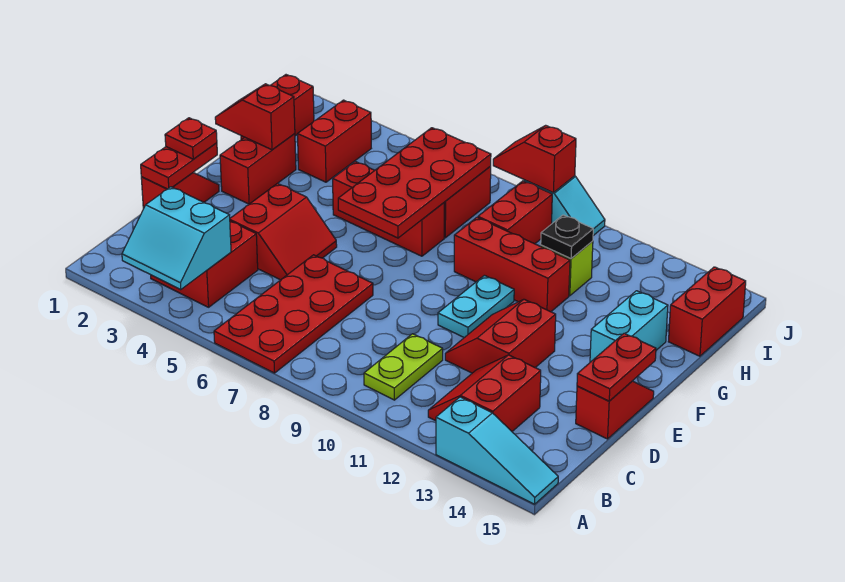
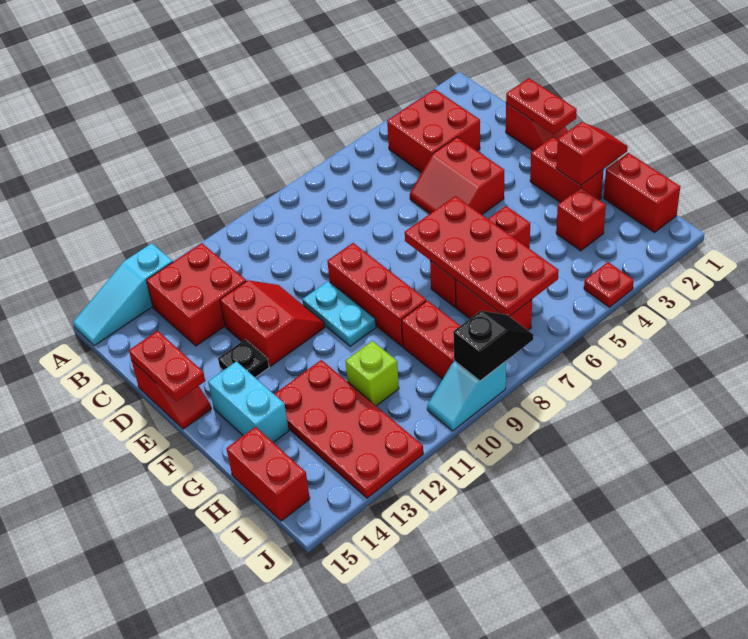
cyan slope A3:B4 level 2 top B -> none
red plate A6:D7 level 1 -> red plate G12:J13 level 1
lime plate B10:C10 level 1 -> none
red slope B12:C13 level 1 top 13 -> red brick B12:C13 level 1
red plate E1 level 3 -> red plate J4 level 1
red brick G9:G11 level 1 -> red brick E9:G9 level 1
red brick H3:I3 level 1 -> red brick H3 level 1
black plate H11 level 2 -> black plate E13 level 1
red slope J8:J9 level 2 top 9 -> black slope J8:J9 level 2 top 9

